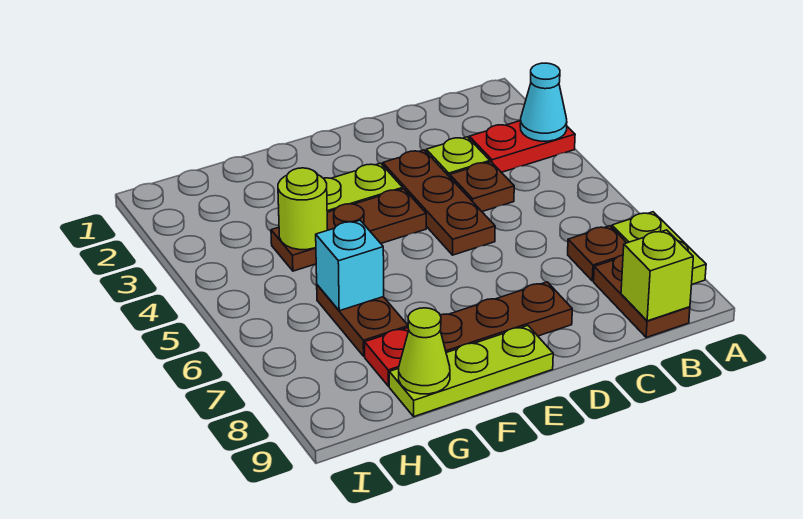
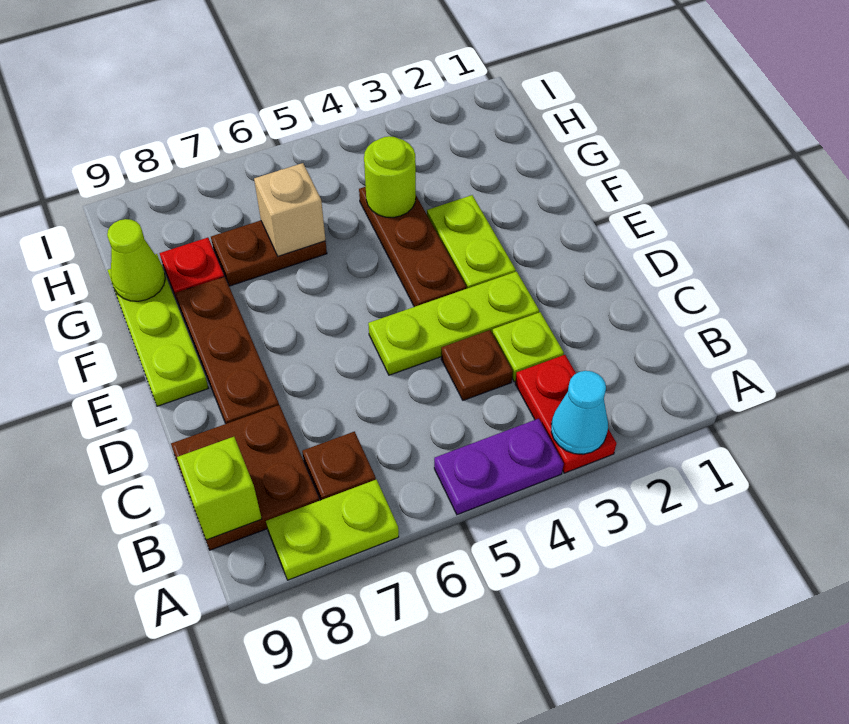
none -> purple plate A4:A5 level 1
brown plate B8:B9 level 1 -> brown plate B8:C9 level 1
brown plate D3:D5 level 1 -> lime plate D3:D5 level 1
cyan brick G6 level 2 -> tan brick G6 level 2

